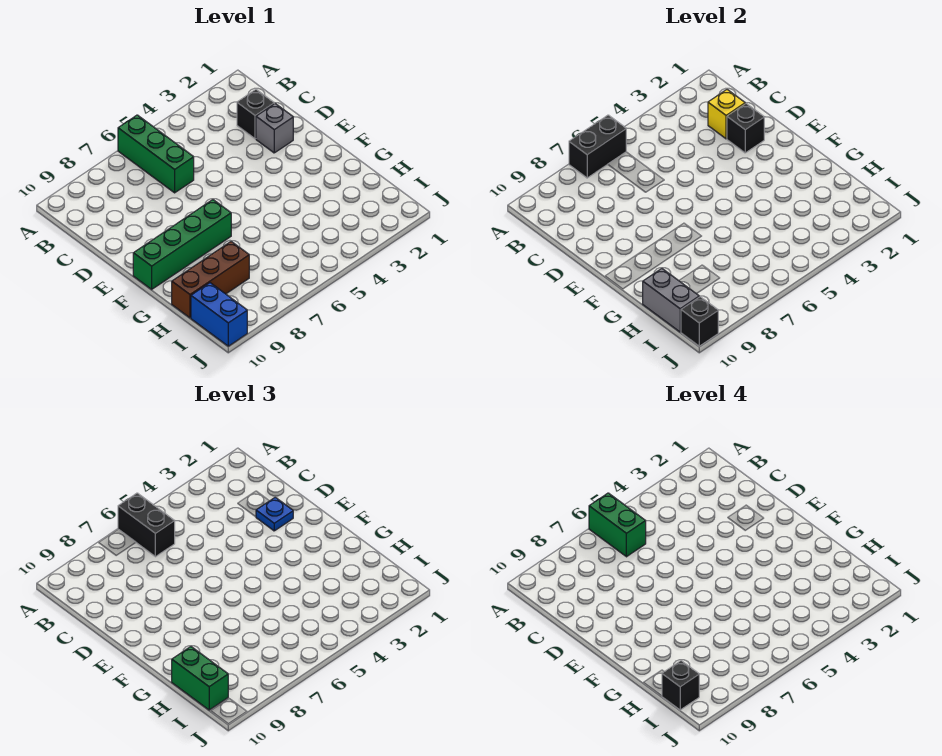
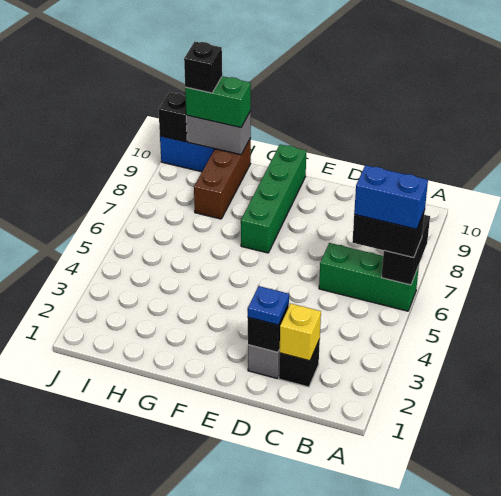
green brick A6:B6 level 4 -> blue brick A6:B6 level 4

